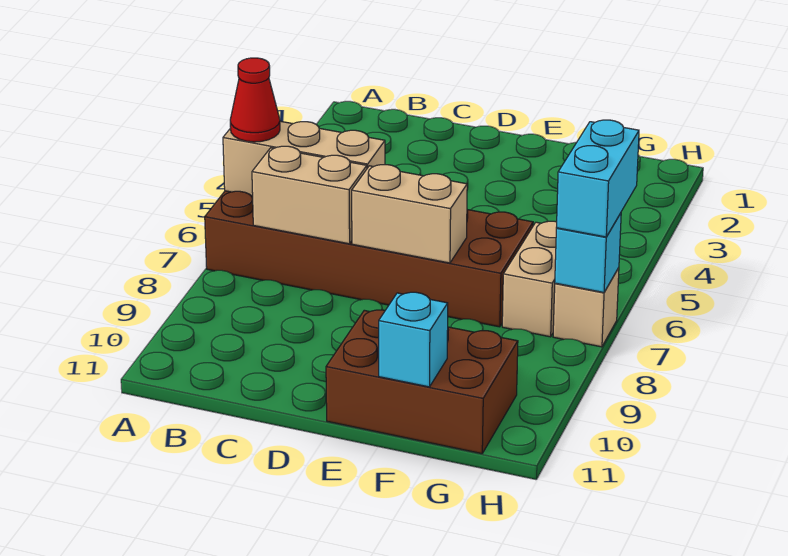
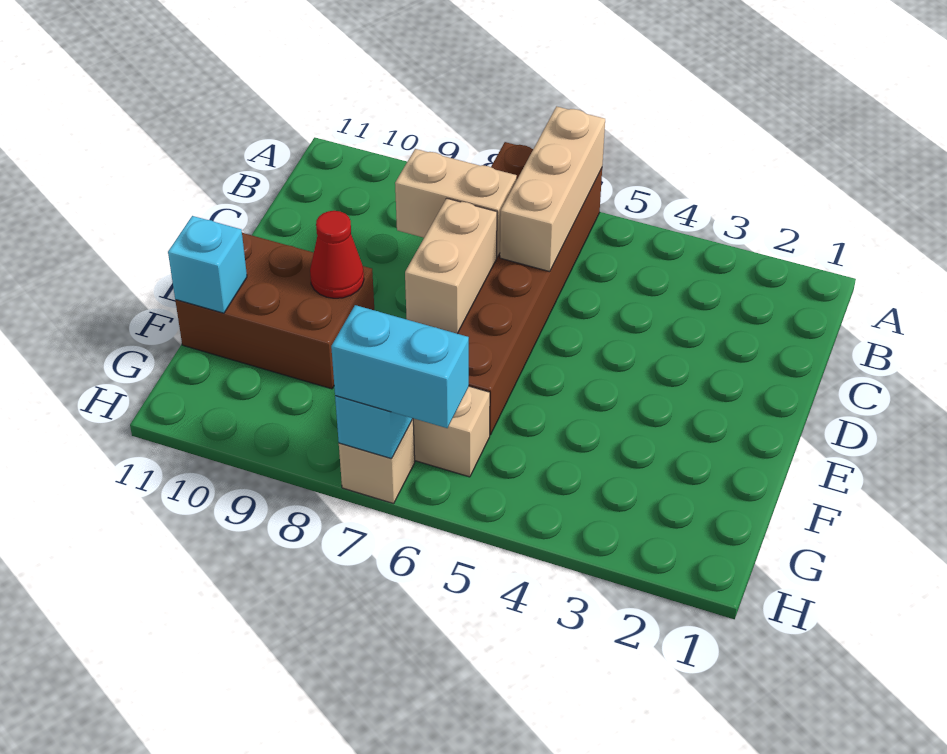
red cone A6 level 3 -> red cone E9 level 2
tan brick B7:C7 level 2 -> tan brick C7:C8 level 2
brown brick E10:G11 level 1 -> brown brick E9:F11 level 1

